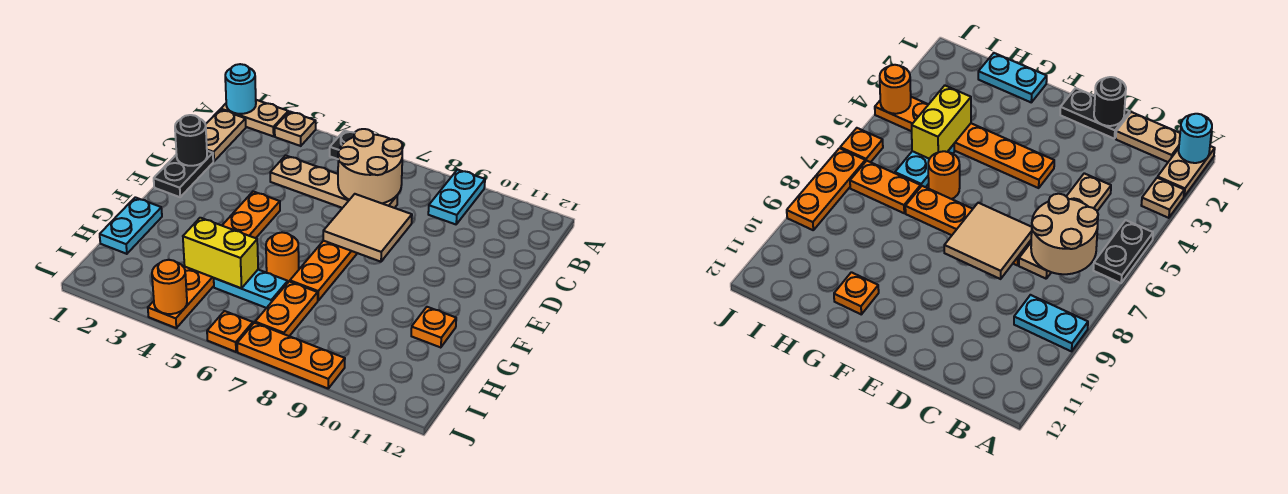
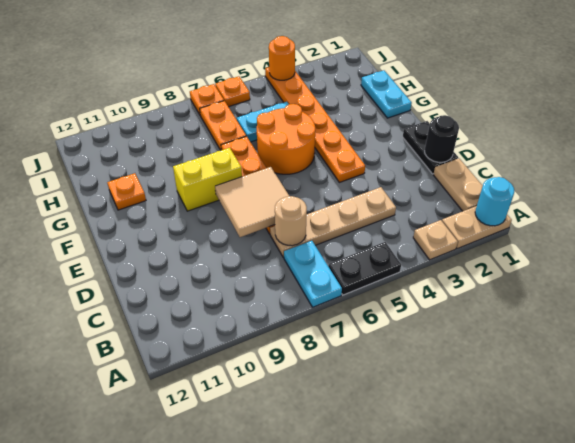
cyan plate A9:B9 level 1 -> cyan plate A7:B7 level 1
tan round brick B6:C7 level 2 -> tan round brick C7 level 2
orange round brick G6 level 1 -> orange round brick F5:G6 level 1
yellow brick H4:H5 level 2 -> yellow brick F8:F9 level 1
orange plate J7:J9 level 1 -> orange plate J7 level 1

